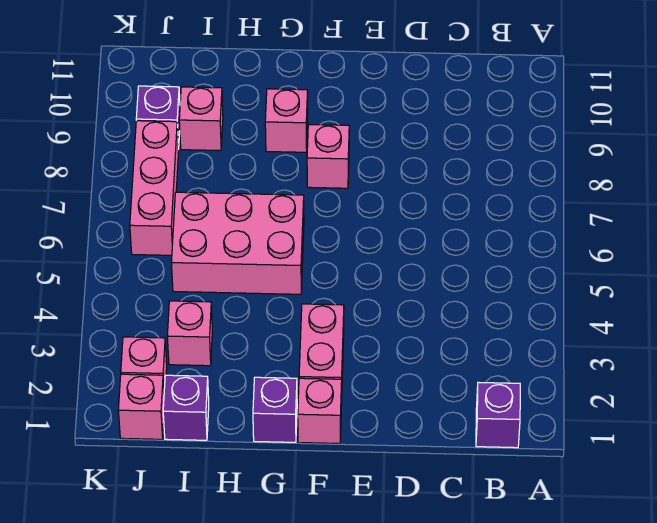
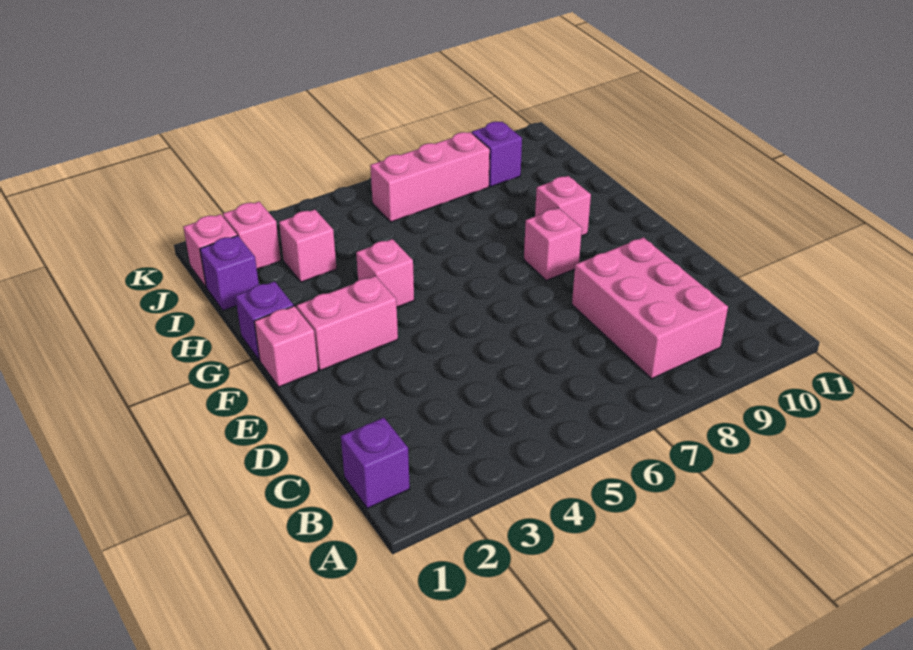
pink brick G5:I6 level 1 -> pink brick B8:D9 level 1
pink brick I9 level 1 -> pink brick G4 level 1

